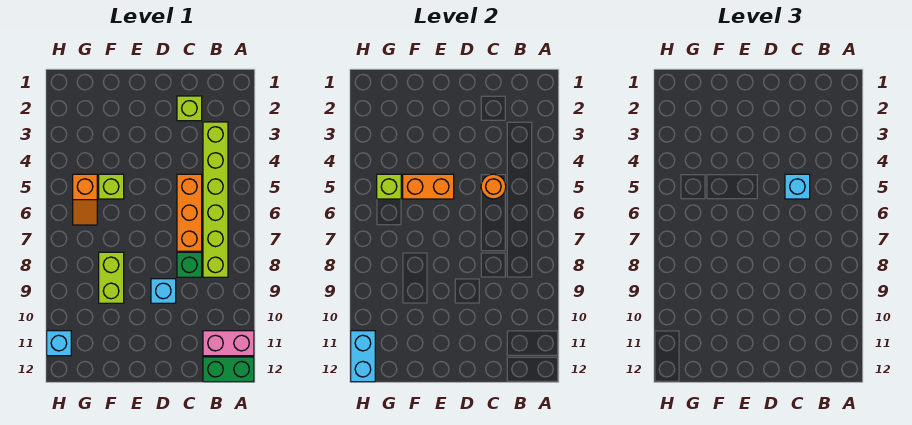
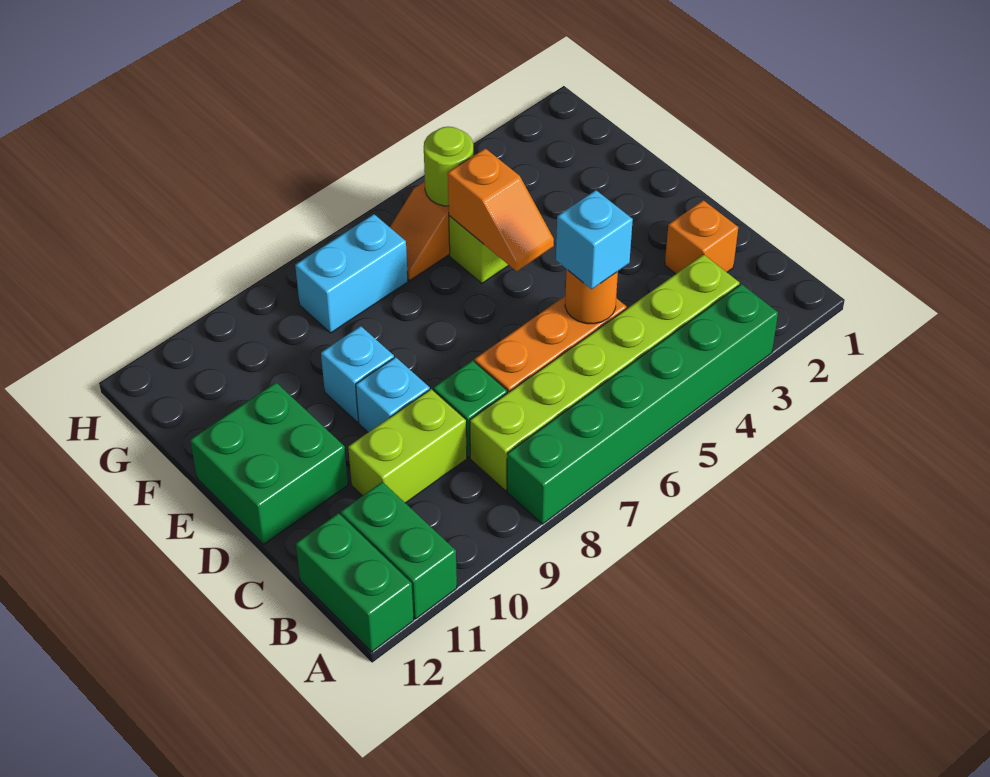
none -> green brick A3:A8 level 1
pink brick A11:B11 level 1 -> green brick A11:B11 level 1
lime brick C2 level 1 -> orange brick C2 level 1
none -> green brick D11:E12 level 1
orange brick E5:F5 level 2 -> orange slope E5:F5 level 2 top F
lime brick F8:F9 level 1 -> lime brick C9:C10 level 1
lime brick G5 level 2 -> lime round brick G5 level 2
cyan brick H11 level 1 -> cyan brick E9 level 1
cyan brick H11:H12 level 2 -> cyan brick G7:G8 level 1

